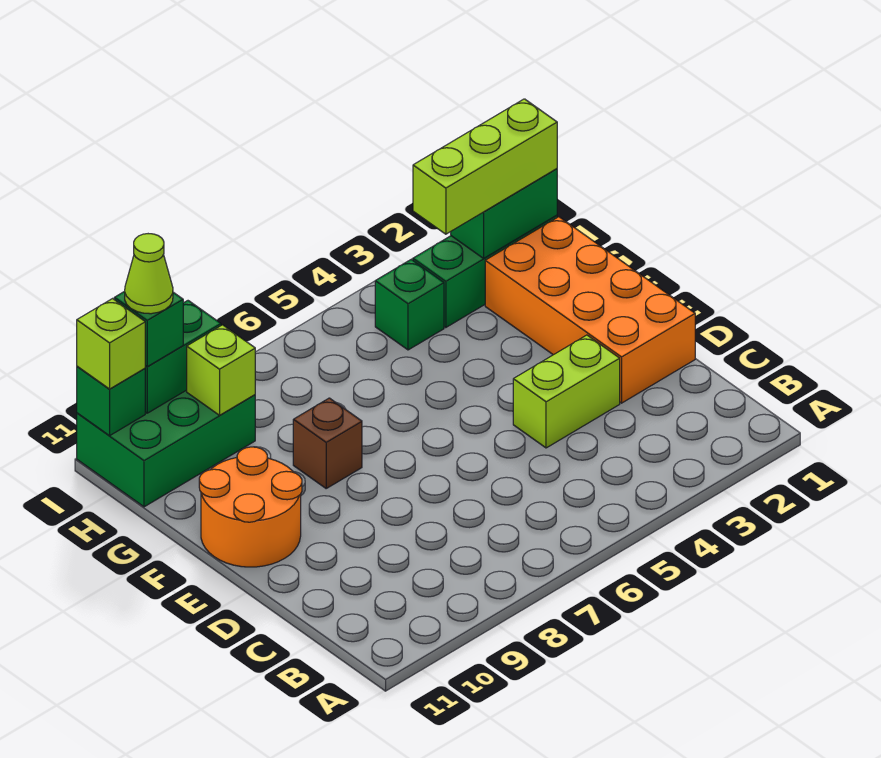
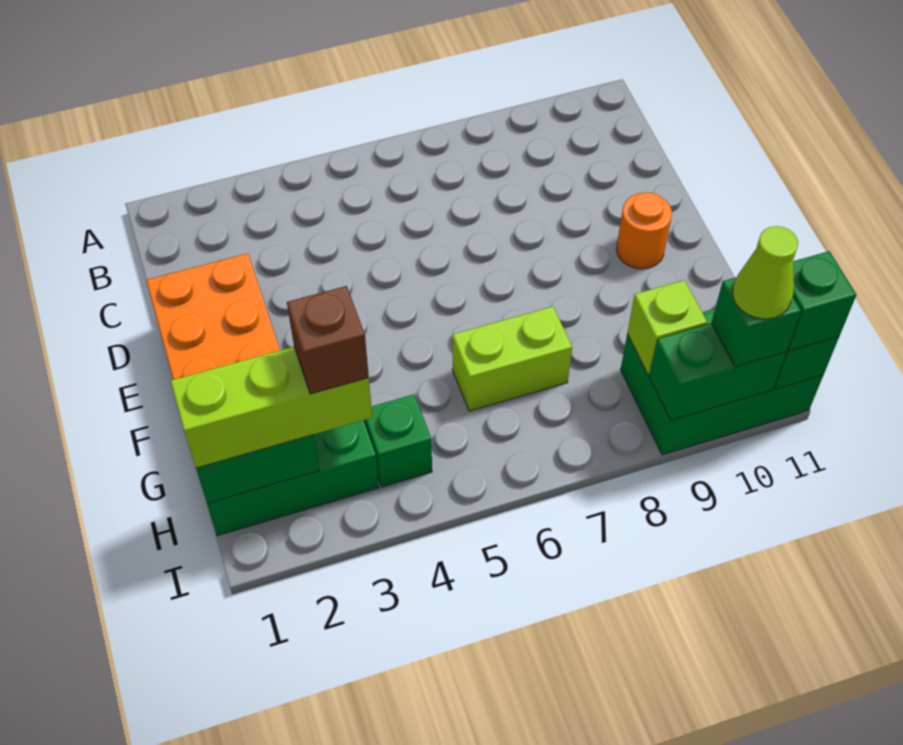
lime brick D3:D4 level 1 -> lime brick G6:G7 level 1
orange round brick E10:F11 level 1 -> orange round brick E10 level 1
brown brick F8 level 1 -> brown brick H3 level 4
lime brick I11 level 3 -> green brick I11 level 3

